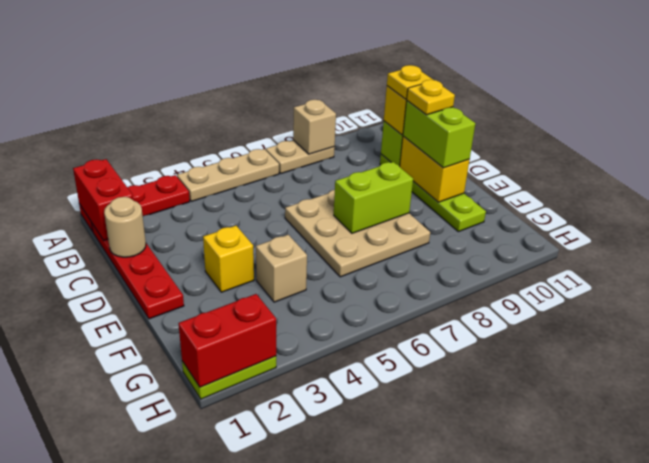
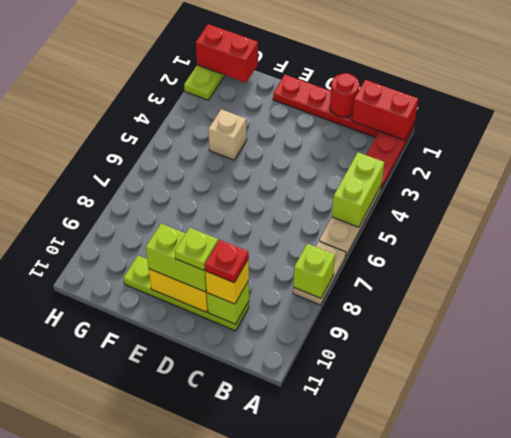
tan brick A8 level 2 -> lime brick A8 level 2
tan round brick C1 level 2 -> red round brick C1 level 2
yellow plate C10 level 4 -> red plate C10 level 4
tan plate D6:F8 level 1 -> none
yellow plate D10 level 4 -> lime plate D10 level 4
yellow brick E3 level 1 -> none
lime brick E7:E8 level 2 -> lime brick A4:A5 level 2
red brick H1:H2 level 2 -> red brick G1:H1 level 2

